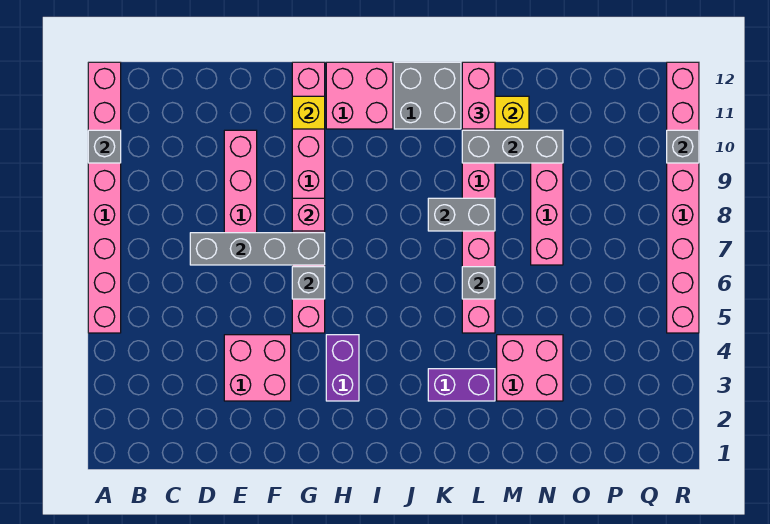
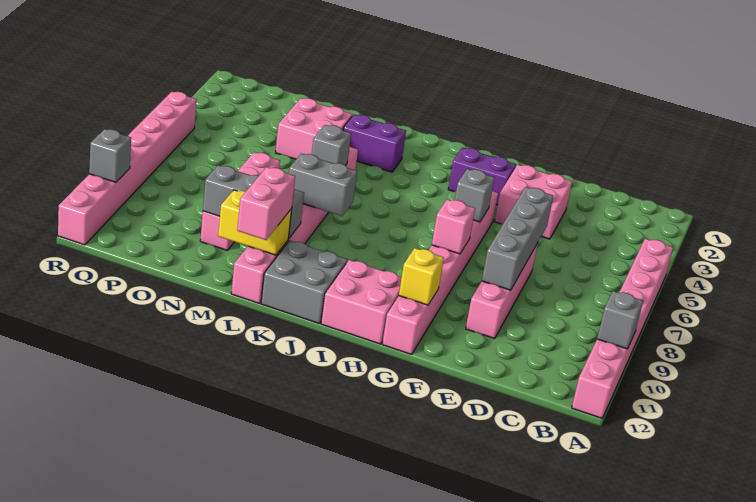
grey brick D7:G7 level 2 -> grey brick E6:E9 level 2
purple brick H3:H4 level 1 -> purple brick G3:H3 level 1

